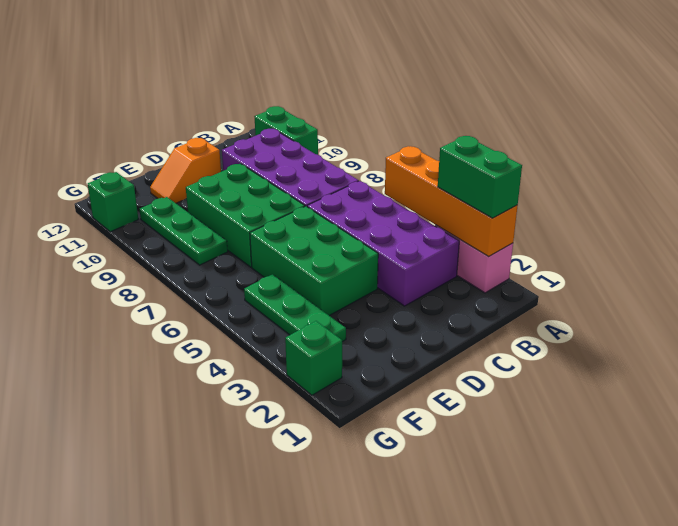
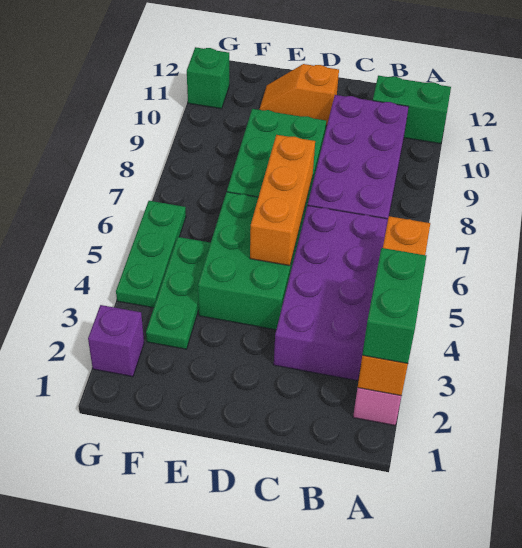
green brick A10:A11 level 1 -> green brick A11:B11 level 1
none -> orange brick D5:D7 level 2
green plate F8:F10 level 1 -> green plate G4:G6 level 1
green brick G2 level 1 -> purple brick G2 level 1

